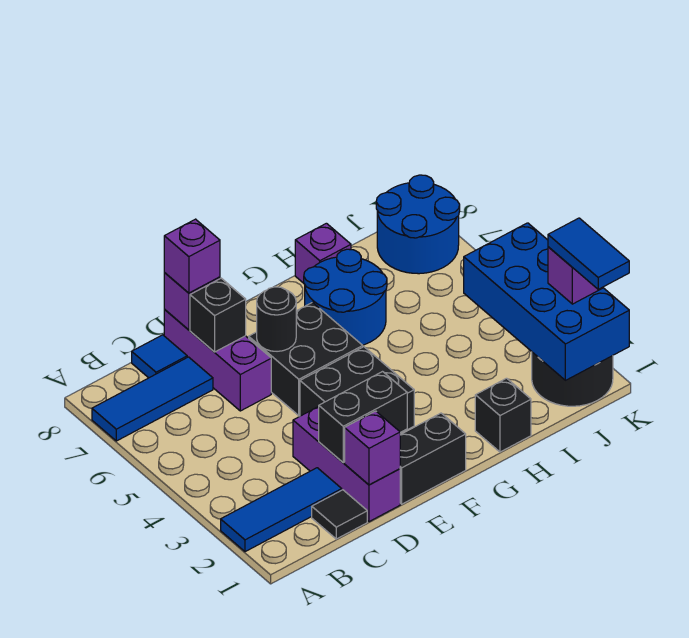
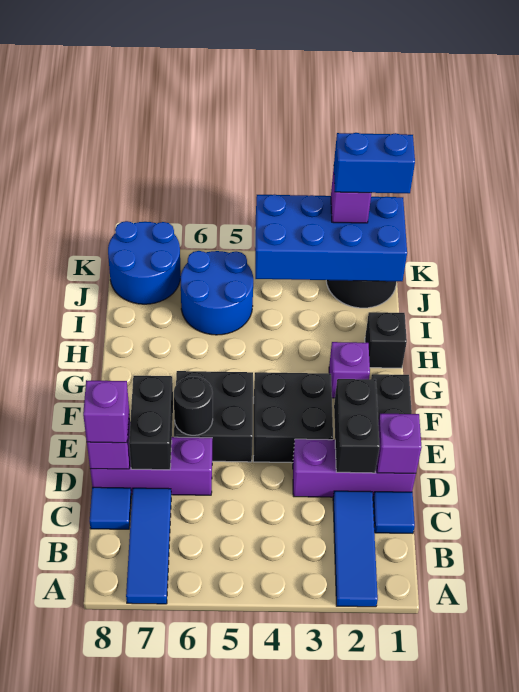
black tile C1 level 1 -> blue tile C1 level 1
black brick D7 level 2 -> black brick D7:E7 level 2
blue round brick G6:H7 level 1 -> blue round brick I5:J6 level 1
purple brick H8 level 1 -> purple brick G2 level 1
blue tile K1:K2 level 4 -> blue brick K1:K2 level 4

